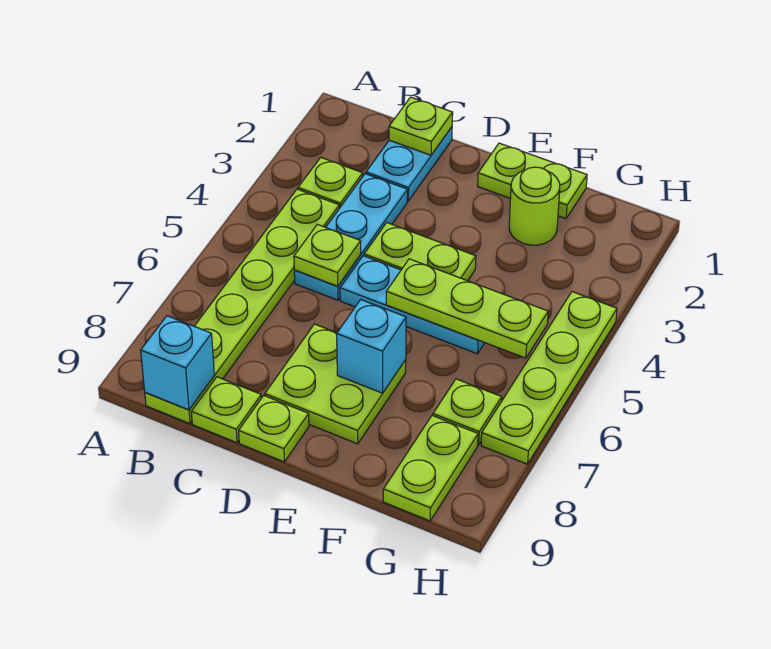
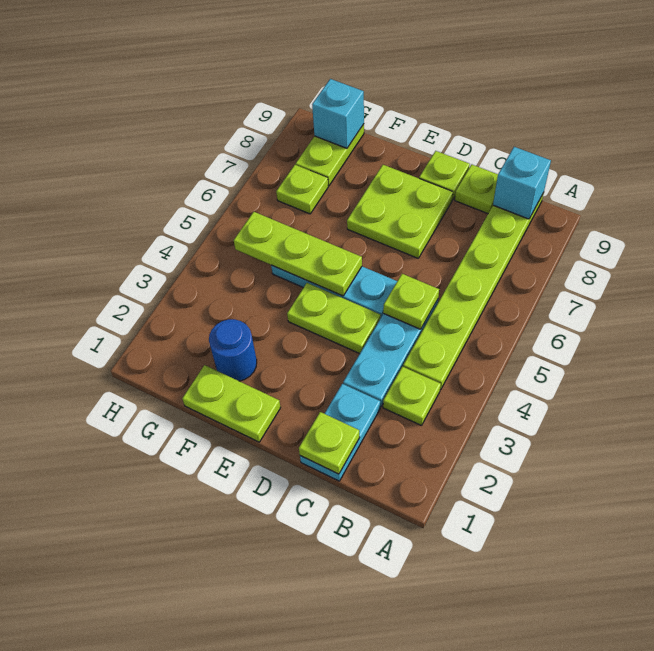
cyan brick E7 level 2 -> cyan brick G9 level 2
lime round brick F2 level 1 -> blue round brick F2 level 1
lime plate H4:H7 level 1 -> none

